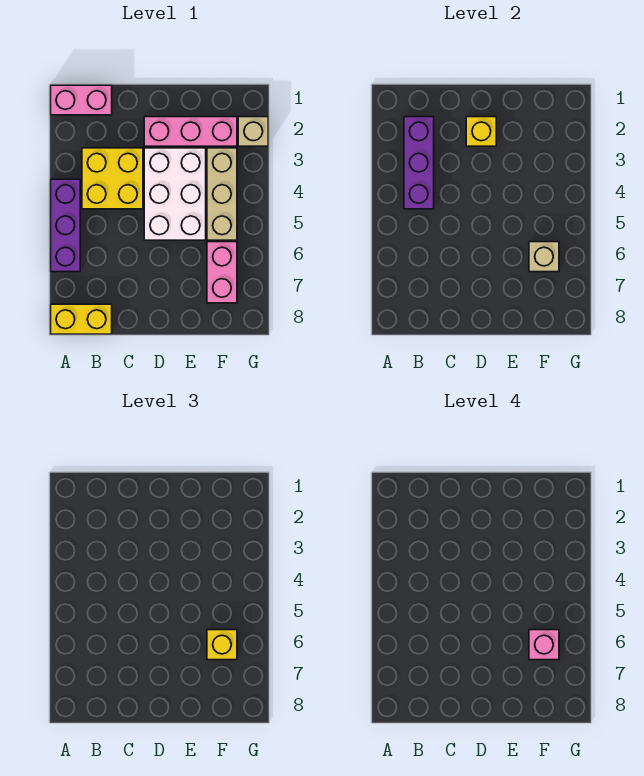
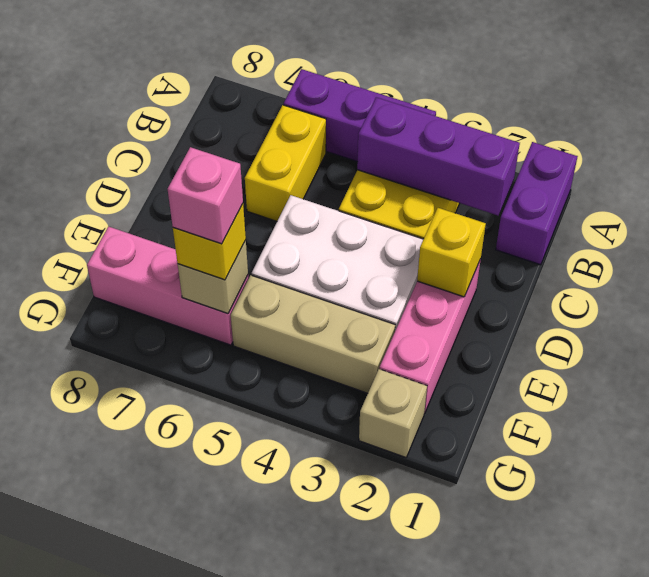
pink brick A1:B1 level 1 -> purple brick A1:B1 level 1
yellow brick A8:B8 level 1 -> yellow brick B6:C6 level 1
pink brick F6:F7 level 1 -> pink brick F6:F8 level 1

